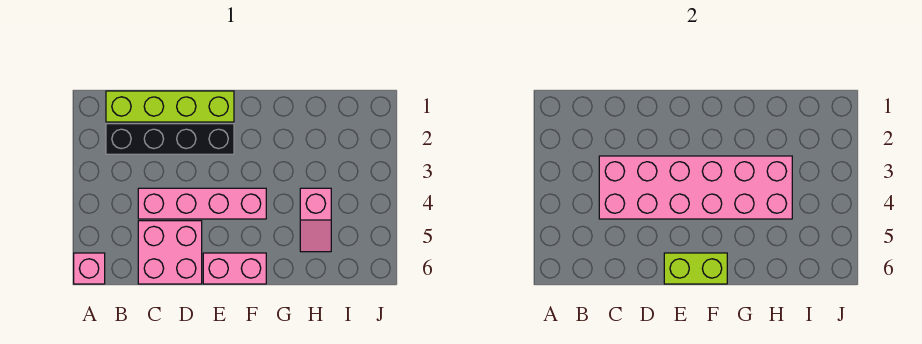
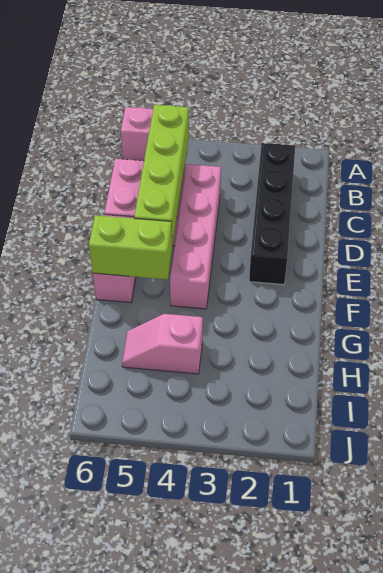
lime brick B1:E1 level 1 -> lime brick B5:E5 level 2
pink brick C3:H4 level 2 -> none
lime brick E6:F6 level 2 -> lime brick F5:F6 level 2

